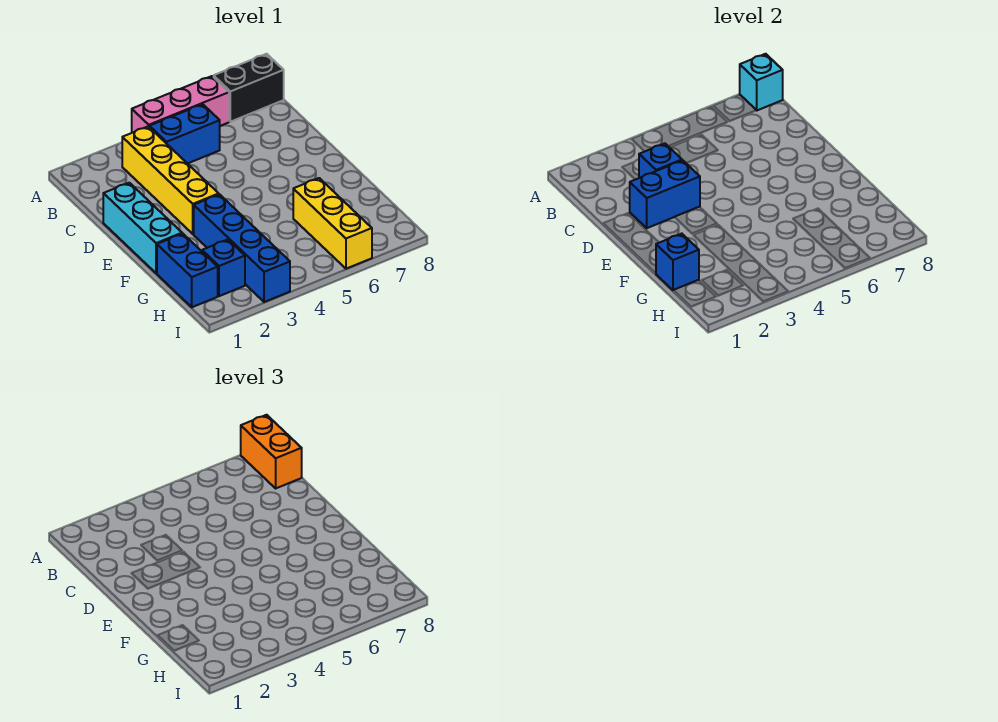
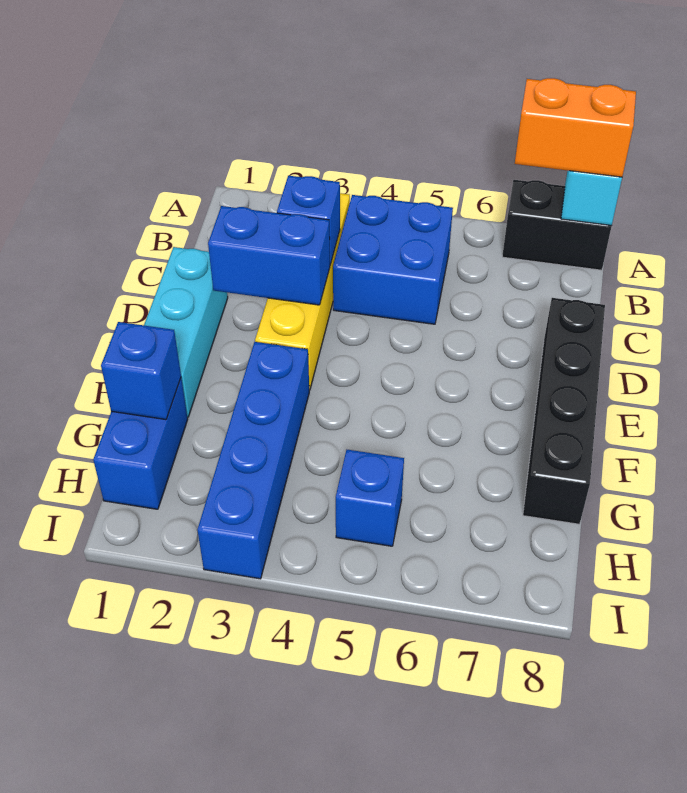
pink brick A4:A6 level 1 -> none
orange brick A8:B8 level 3 -> orange brick A7:A8 level 3
blue brick B4:B5 level 1 -> blue brick B4:C5 level 1
none -> black brick D8:G8 level 1
yellow brick G6:I6 level 1 -> none
blue brick H2 level 1 -> blue brick H5 level 1

